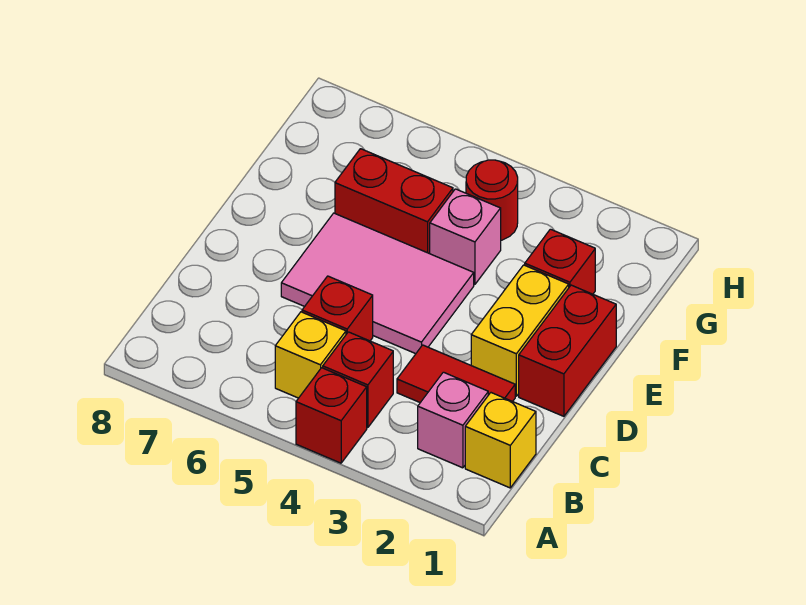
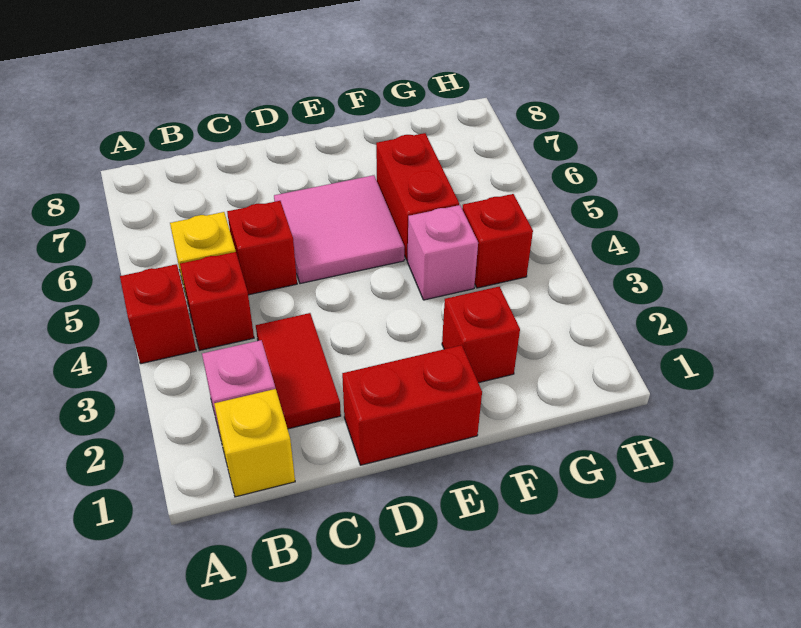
yellow brick D2:E2 level 1 -> none
pink tile D4:E6 level 1 -> pink tile D5:E6 level 1
red round brick G4 level 1 -> red brick G4 level 1

